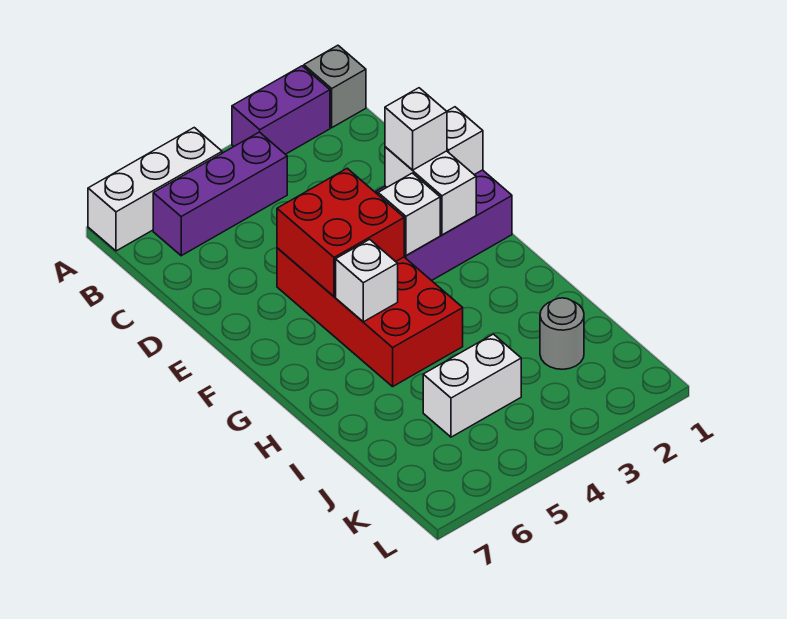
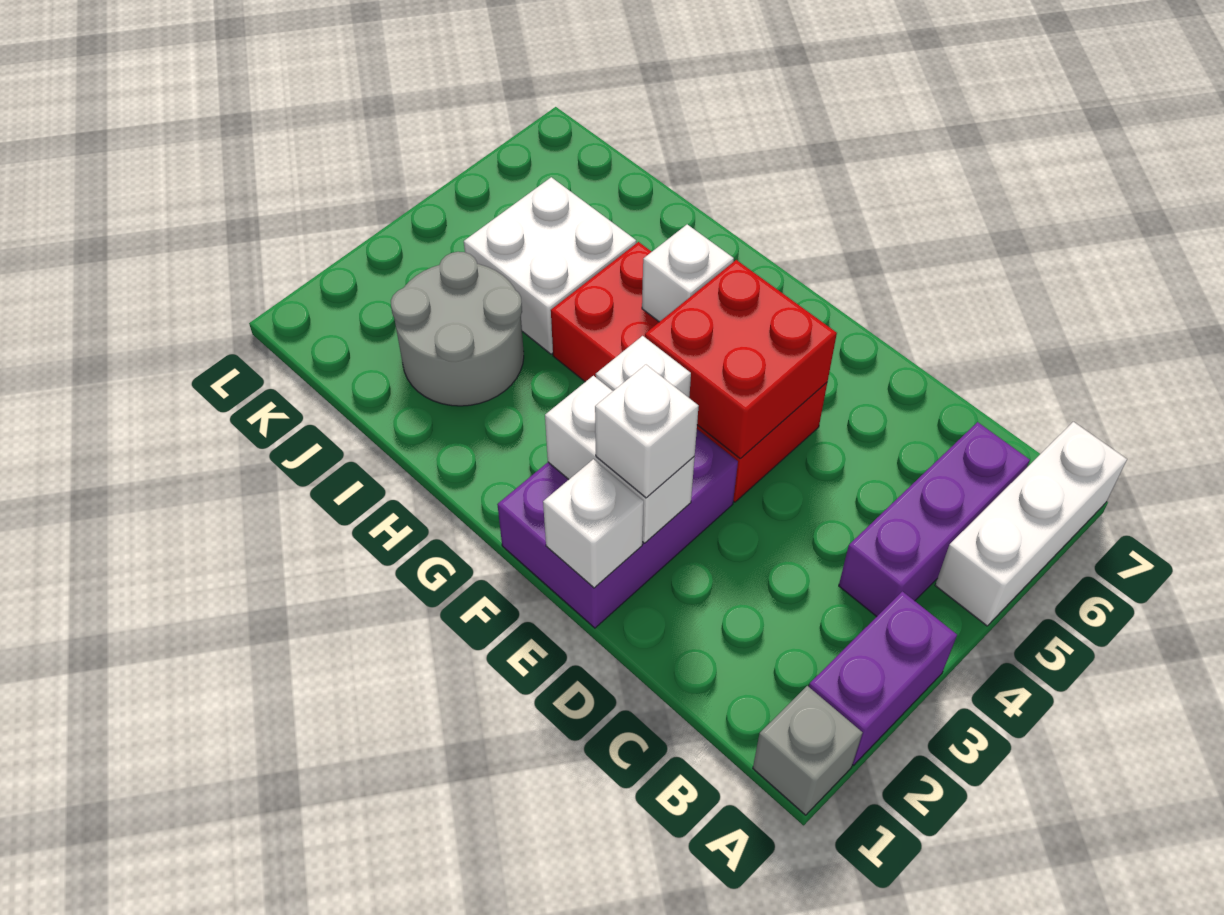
grey round brick J2 level 1 -> grey round brick I2:J3 level 1
white brick J4:J5 level 1 -> white brick I4:J5 level 1

